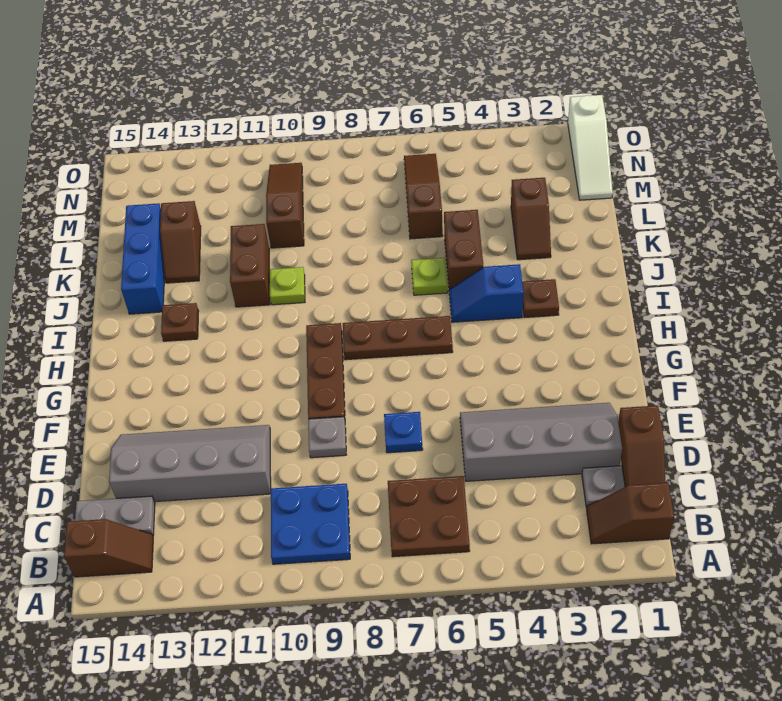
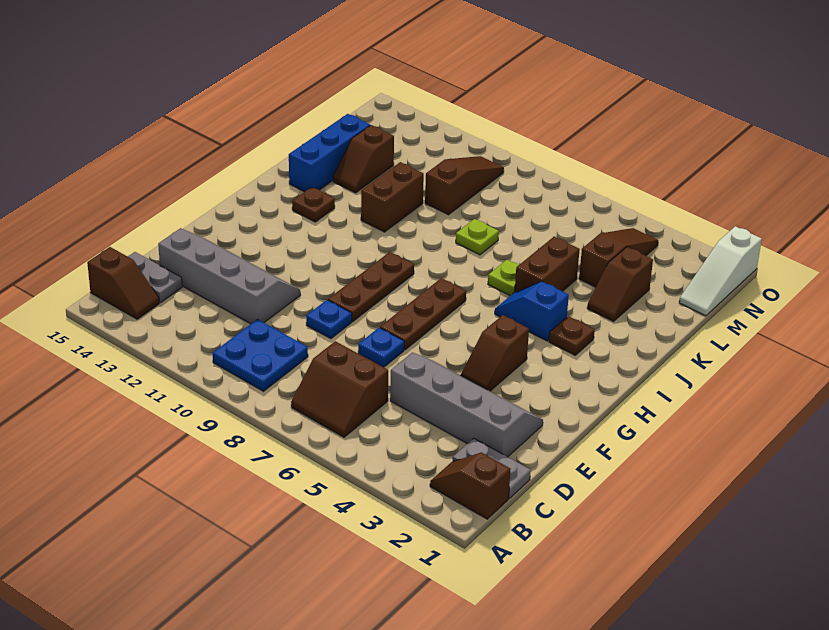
brown plate B6:C7 level 1 -> brown slope B6:C7 level 1 top C
brown slope C1:D1 level 2 top D -> brown slope F4:G4 level 1 top G
grey plate E9 level 1 -> blue plate E9 level 1
brown plate H6:H8 level 1 -> brown plate F7:H7 level 1
lime plate J10 level 1 -> lime plate K8 level 1
brown slope L6:N6 level 1 top L -> brown slope L4:N4 level 1 top L

